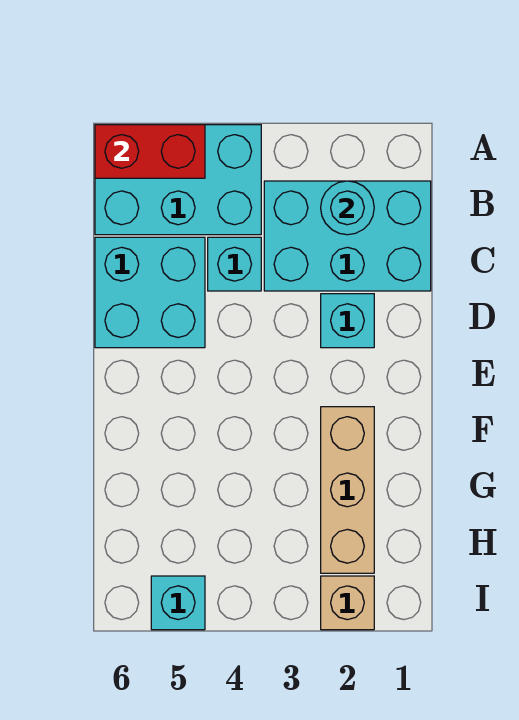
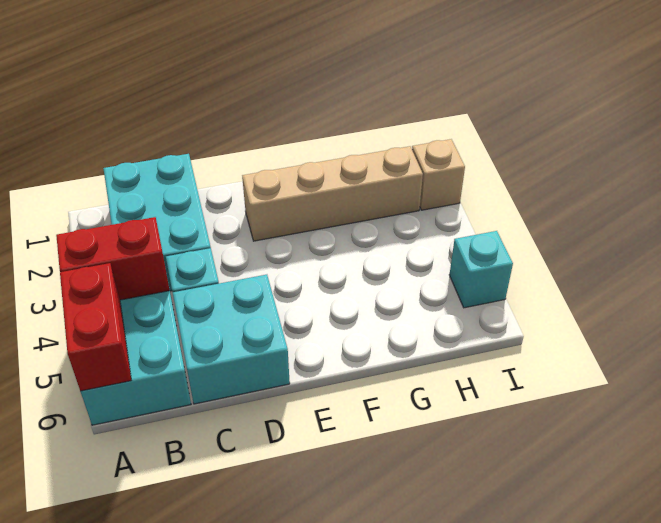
none -> red brick A4:B4 level 2
cyan round brick B2 level 2 -> none
cyan brick D2 level 1 -> none
tan brick F2:H2 level 1 -> tan brick E2:H2 level 1

